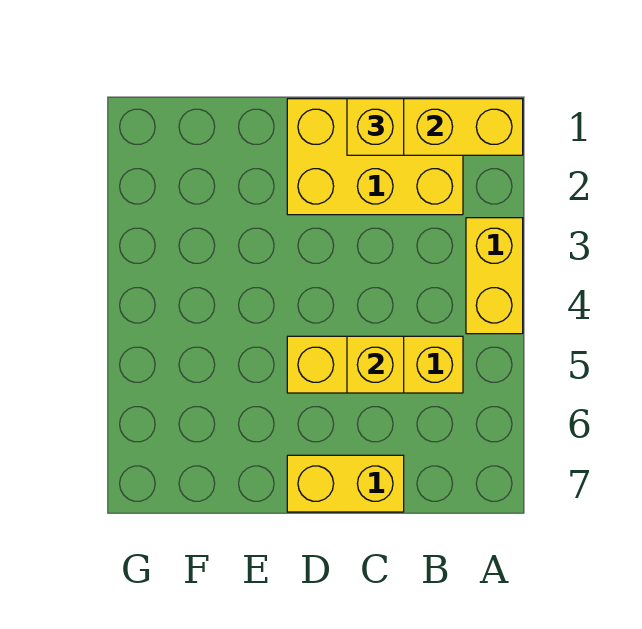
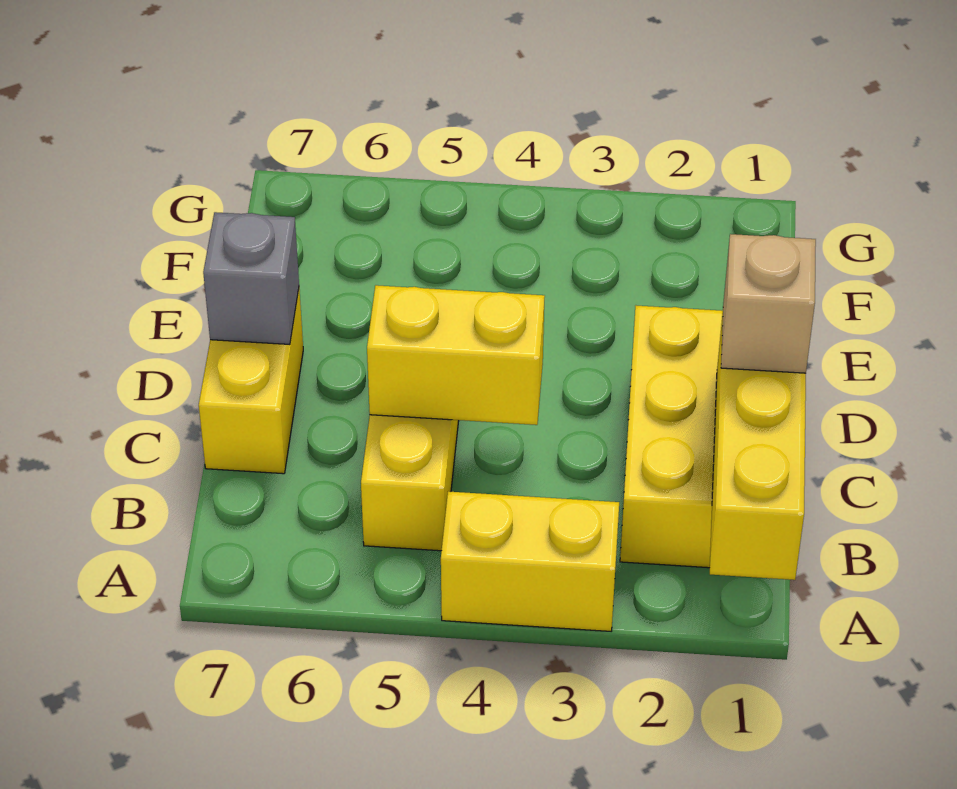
yellow brick C1 level 3 -> tan brick C1 level 3
yellow brick C5 level 2 -> yellow brick C4:C5 level 2
none -> grey brick D7 level 2

